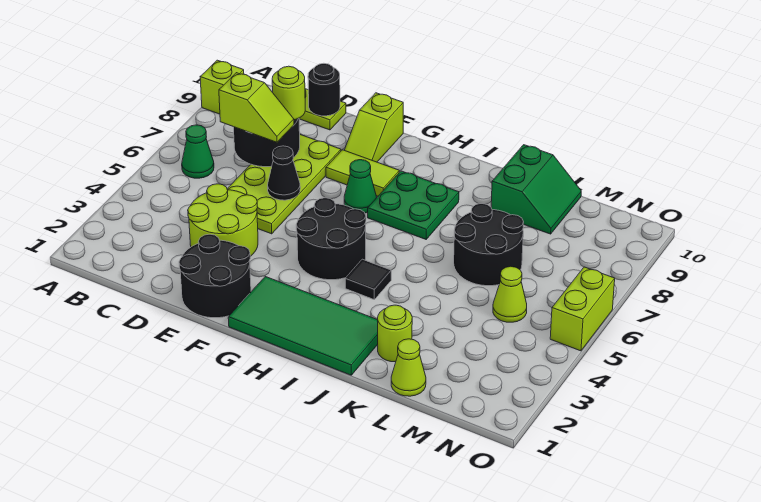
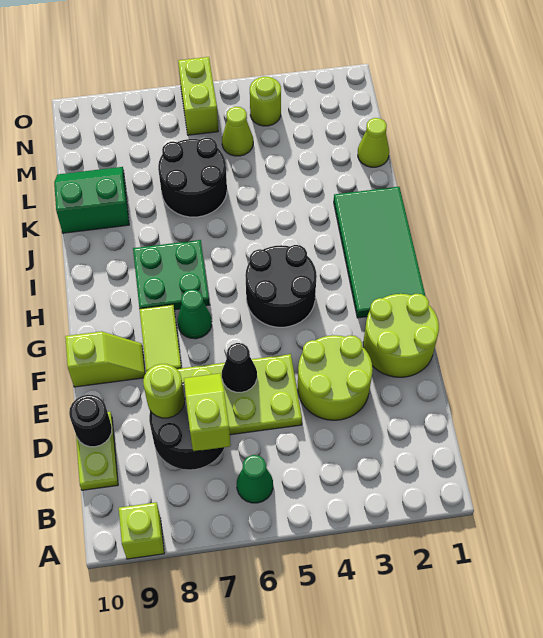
black round brick E1:F2 level 1 -> lime round brick E1:F2 level 1
black tile I4 level 1 -> none
lime round brick K2 level 1 -> lime round brick N4 level 1
lime brick O5:O6 level 1 -> lime brick N6:O6 level 1

